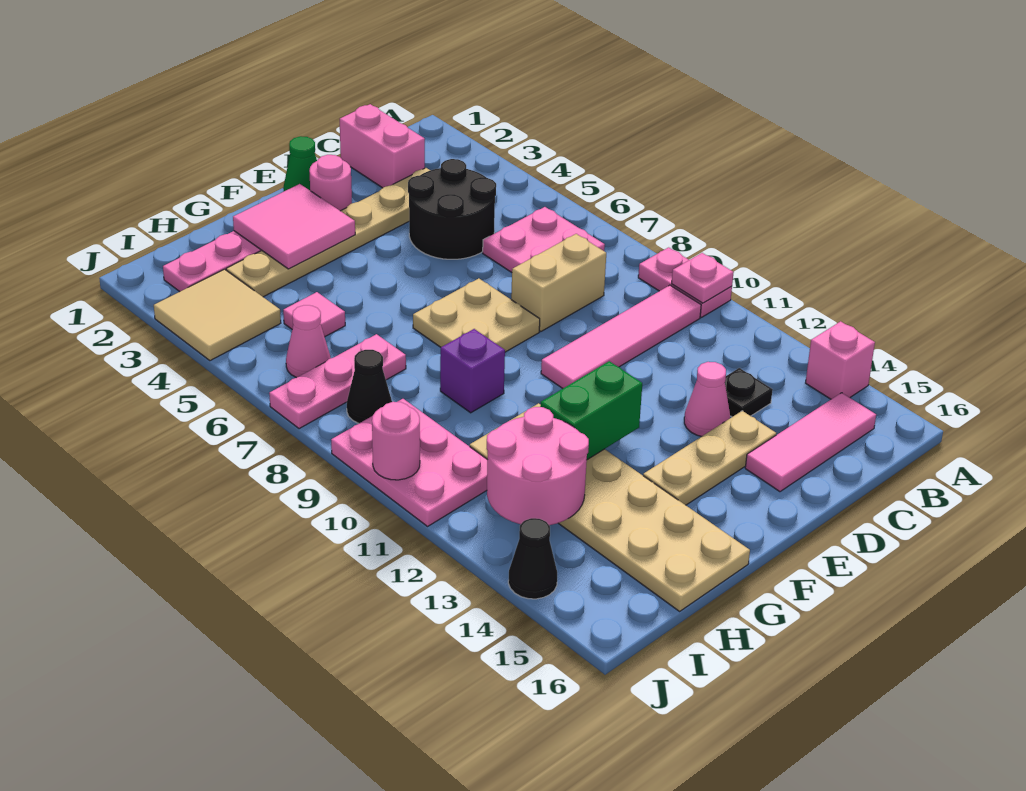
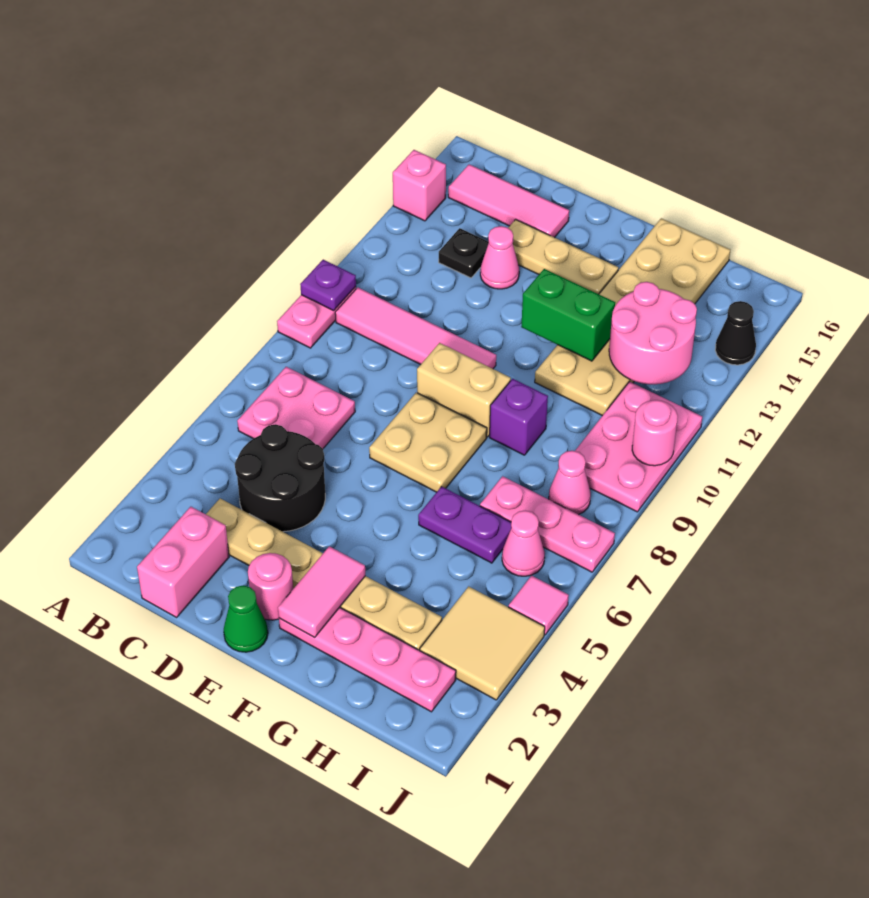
pink plate A10 level 2 -> purple plate A10 level 2
tan brick C8:D8 level 1 -> tan brick E9:F9 level 1
pink tile F2:G3 level 2 -> pink tile F2:F3 level 2
none -> purple plate G6:H6 level 1
pink tile H5 level 1 -> pink tile J5 level 1
black cone I8 level 1 -> pink cone I8 level 1

